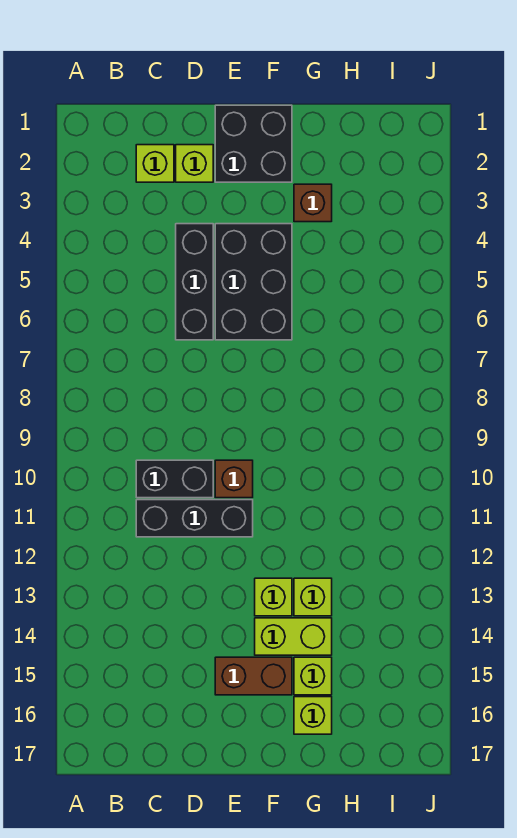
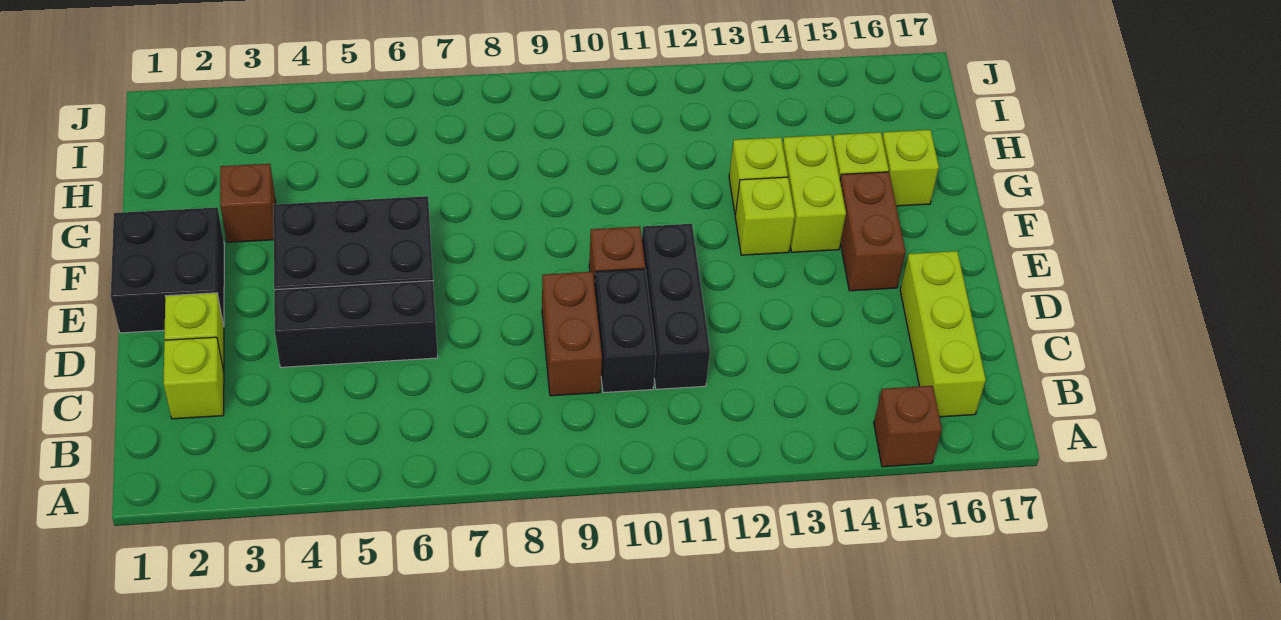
none -> brown brick A15 level 1
none -> lime brick B16:D16 level 1
none -> brown brick C9:D9 level 1

